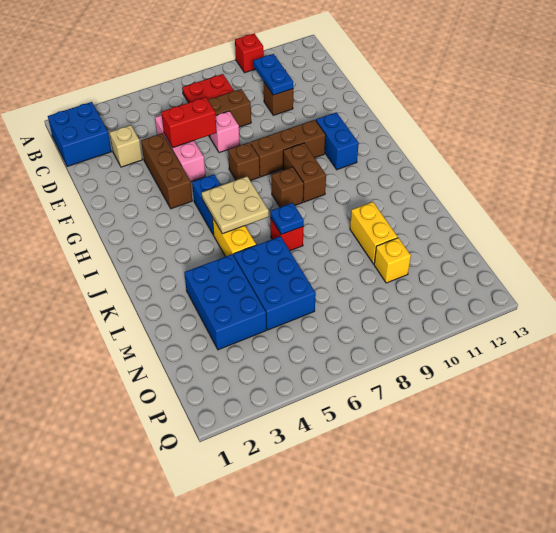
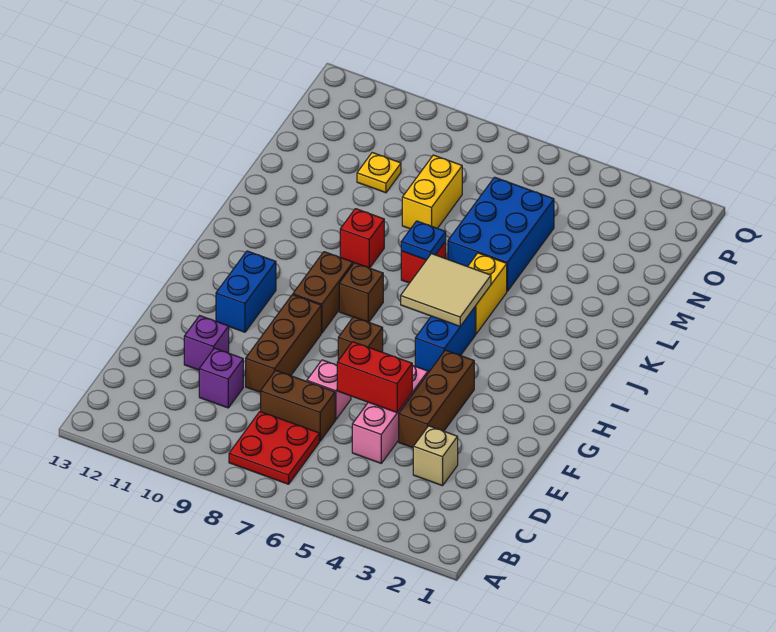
red brick A10 level 1 -> red brick K9 level 1
blue brick B1:C2 level 1 -> none
blue plate C10:D10 level 2 -> none
brown brick D10 level 1 -> purple brick D10 level 1
none -> purple brick E11 level 1
brown brick G8:G10 level 1 -> brown brick E9:G9 level 1
tan plate I5:J6 level 2 -> tan tile I5:J6 level 2
blue brick L3:N4 level 1 -> none
yellow brick L10:M10 level 1 -> yellow brick M8:N8 level 1
yellow brick N10 level 1 -> yellow plate N10 level 1

